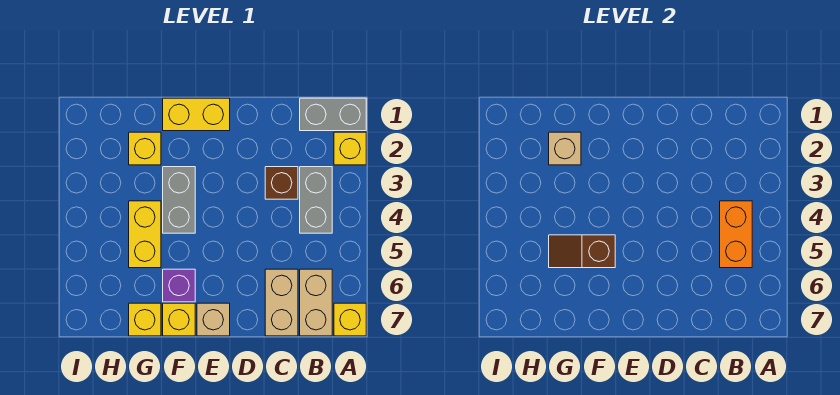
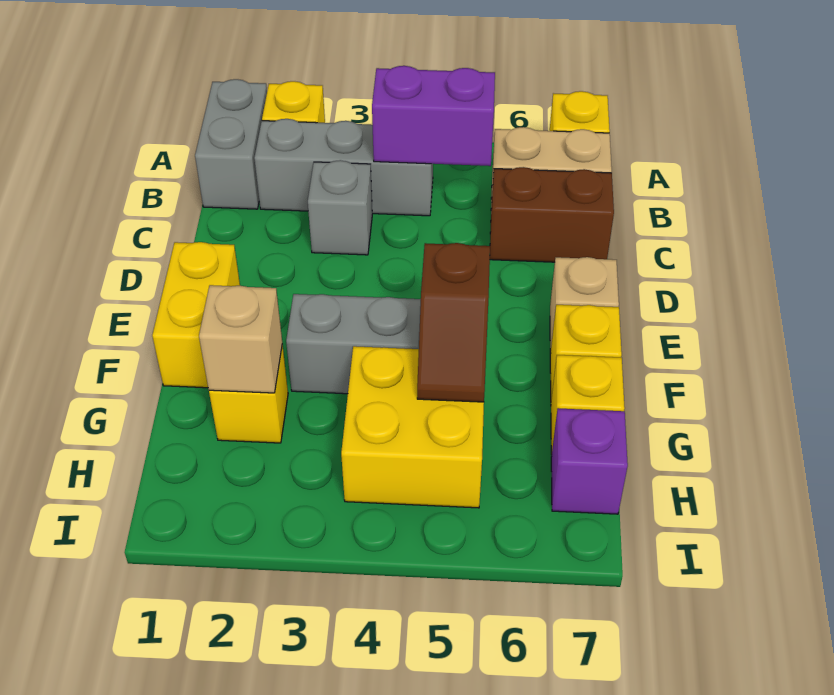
grey brick B3:B4 level 1 -> grey brick B2:B4 level 1
orange brick B4:B5 level 2 -> purple brick B4:B5 level 2
brown brick C3 level 1 -> grey brick C3 level 1
tan brick C6:C7 level 1 -> brown brick C6:C7 level 1
purple brick F6 level 1 -> purple brick H7 level 1
yellow brick G4:G5 level 1 -> yellow brick G4:H5 level 1

